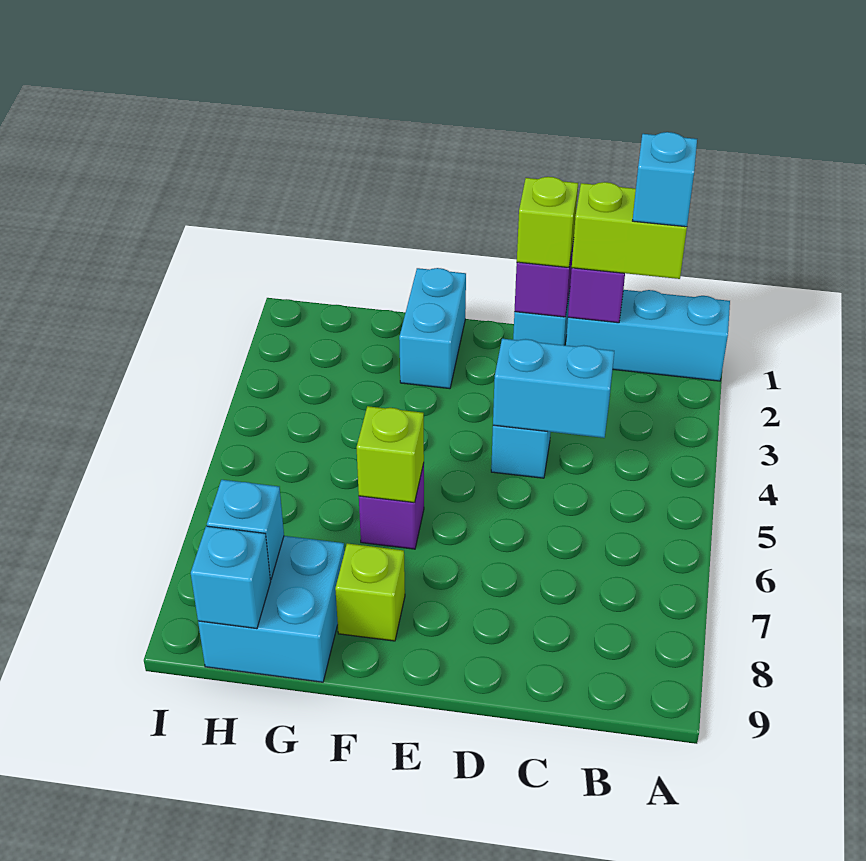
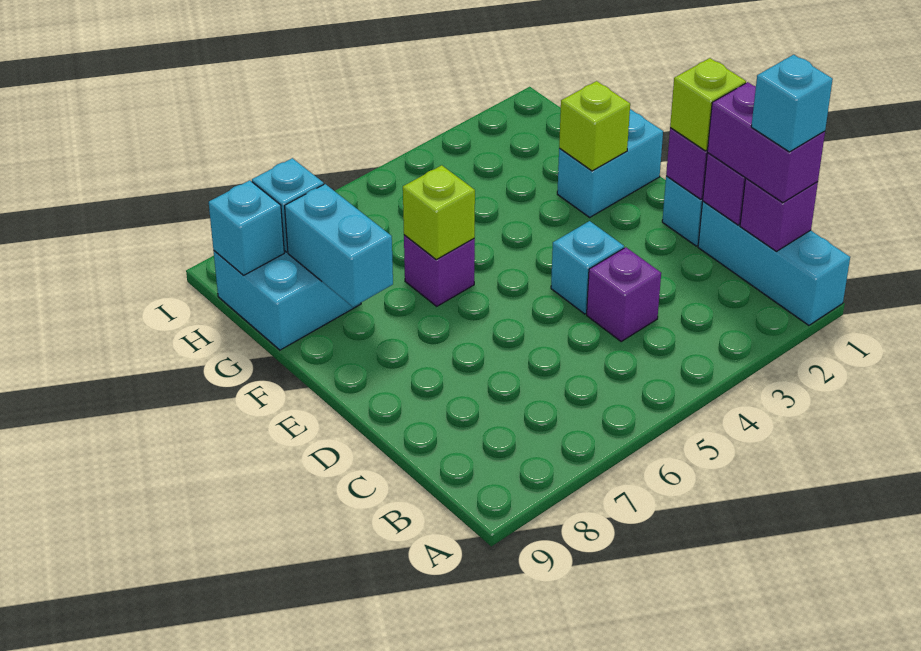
none -> purple brick B1 level 2
lime brick B1:C1 level 3 -> purple brick B1:C1 level 3
none -> purple brick C4 level 1
cyan brick C4:D4 level 2 -> cyan brick F8:G8 level 2
lime brick F8 level 1 -> lime brick F2 level 2

